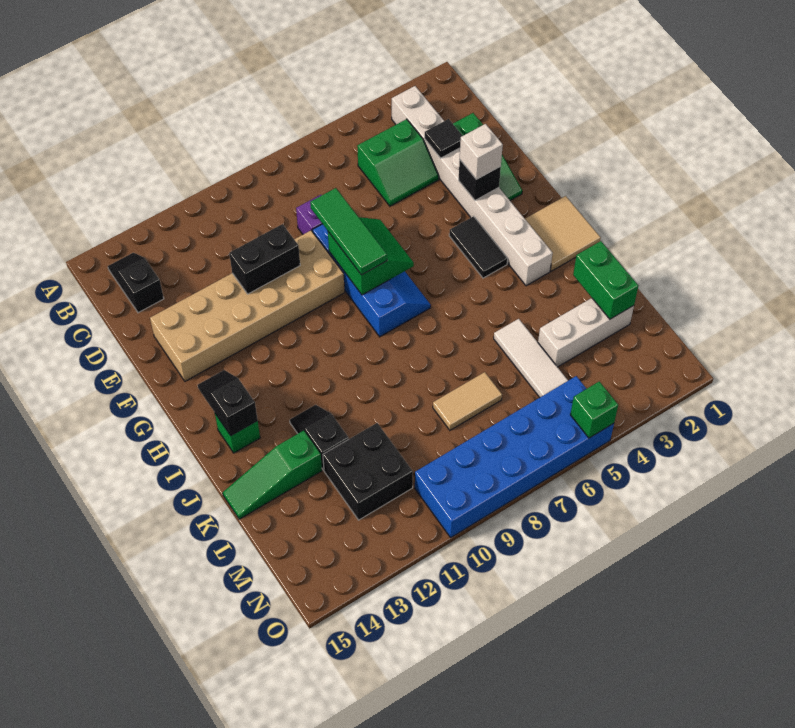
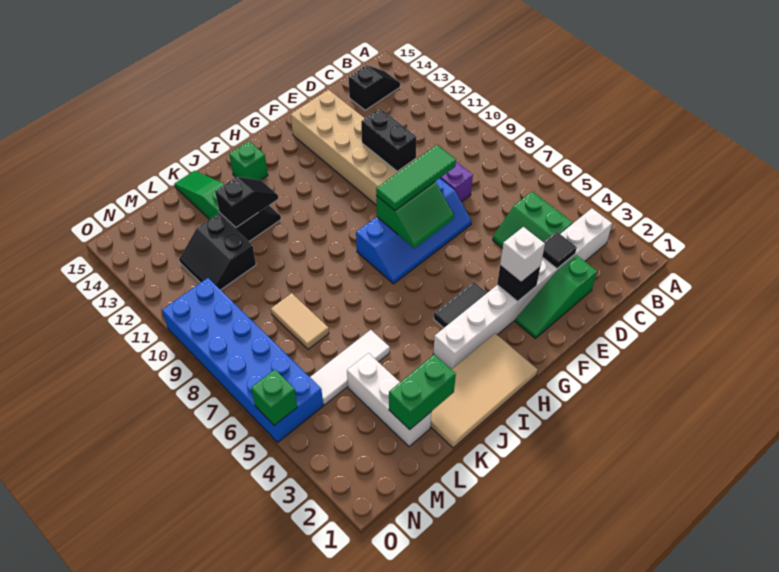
tan tile H1:I2 level 1 -> tan tile H1:K2 level 1
black slope H14:I14 level 2 top I -> black slope J12:K12 level 2 top K
black brick L11:M12 level 1 -> black slope L11:M12 level 1 top L

